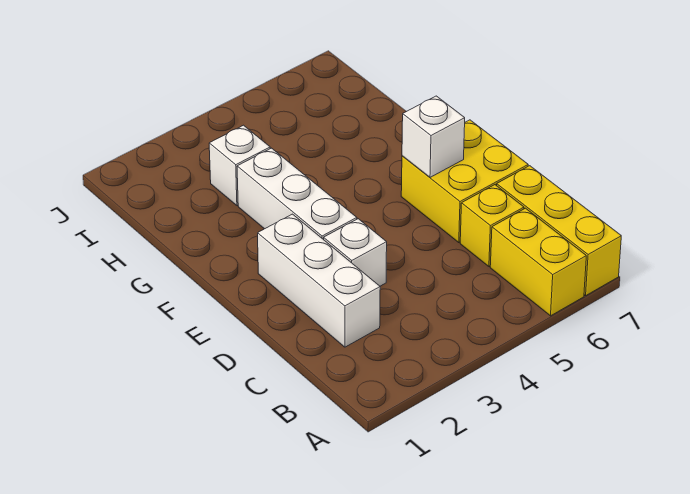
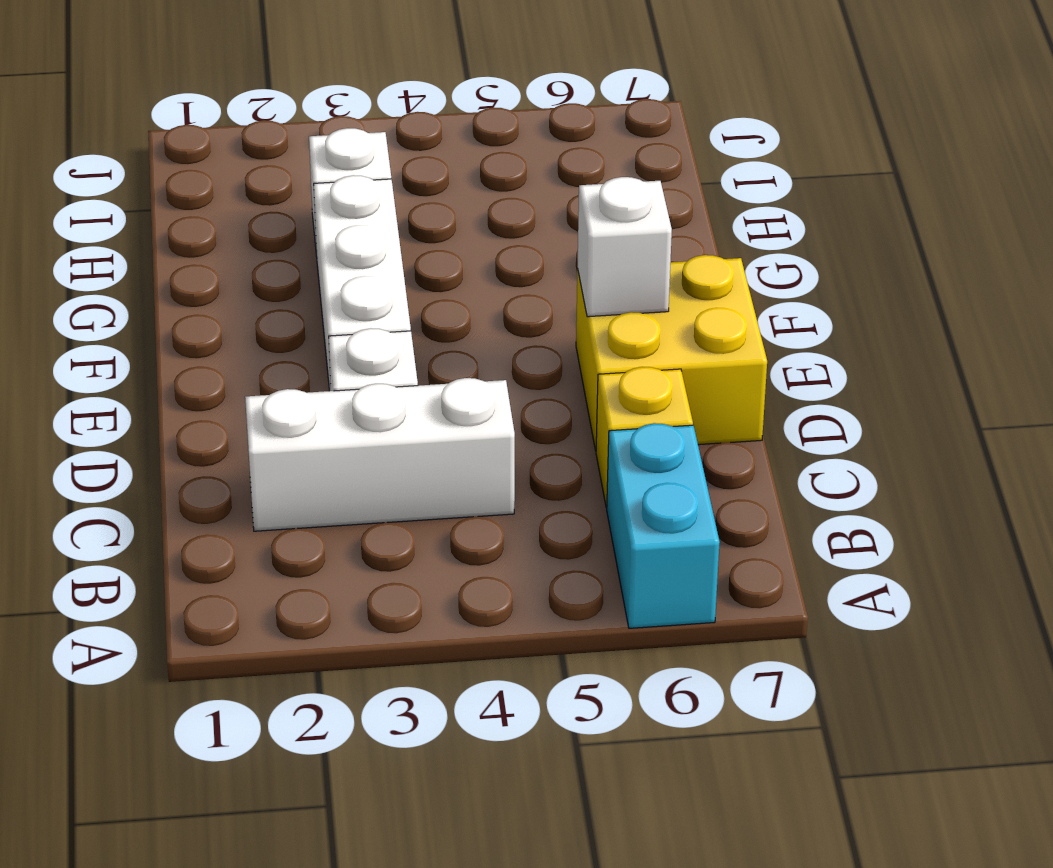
yellow brick A6:B6 level 1 -> cyan brick A6:B6 level 1
yellow brick A7:C7 level 1 -> none
white brick C2:E2 level 1 -> white brick C2:C4 level 1

